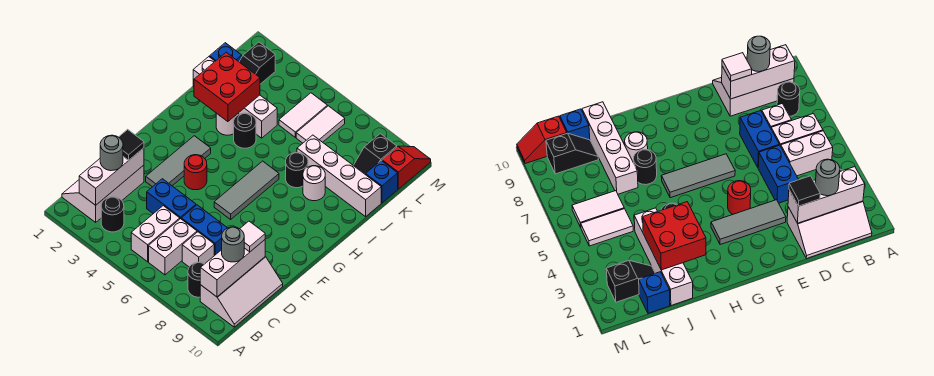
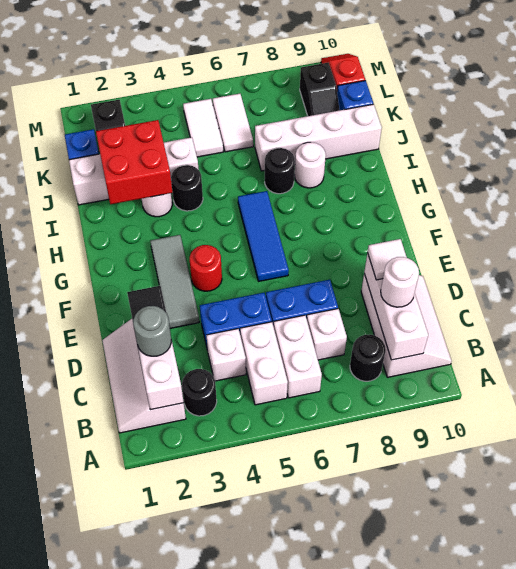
none -> white brick C4 level 1
grey round brick C9 level 3 -> white round brick C9 level 3
grey tile F6:H6 level 1 -> blue tile F6:H6 level 1

